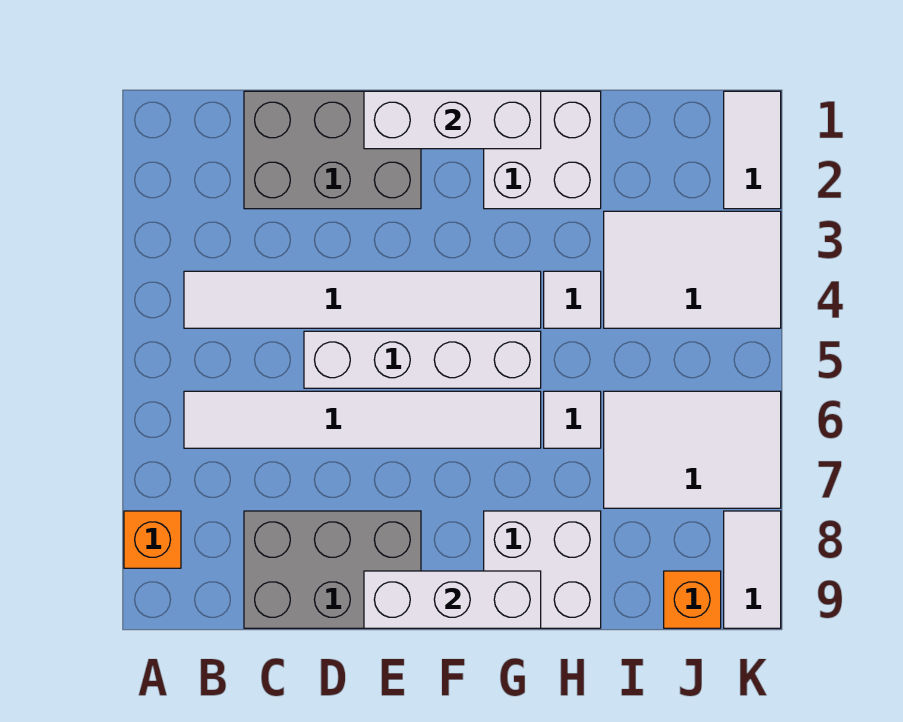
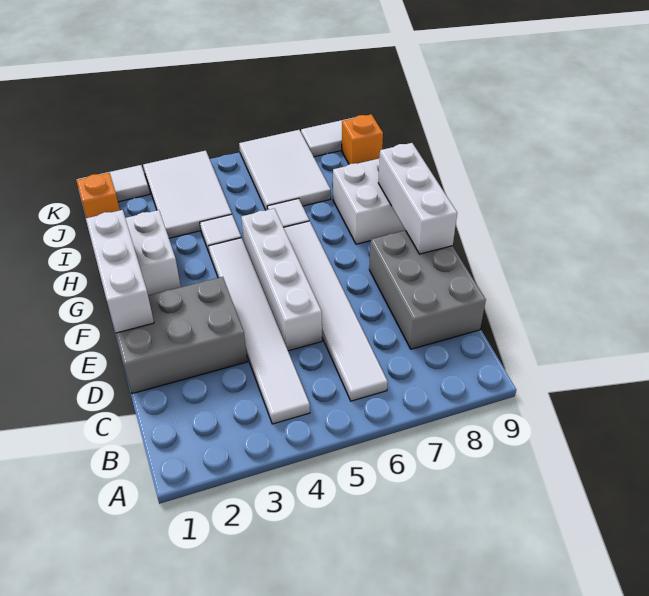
orange brick A8 level 1 -> orange brick J1 level 1
grey brick C1:E2 level 1 -> grey brick D1:E3 level 1

